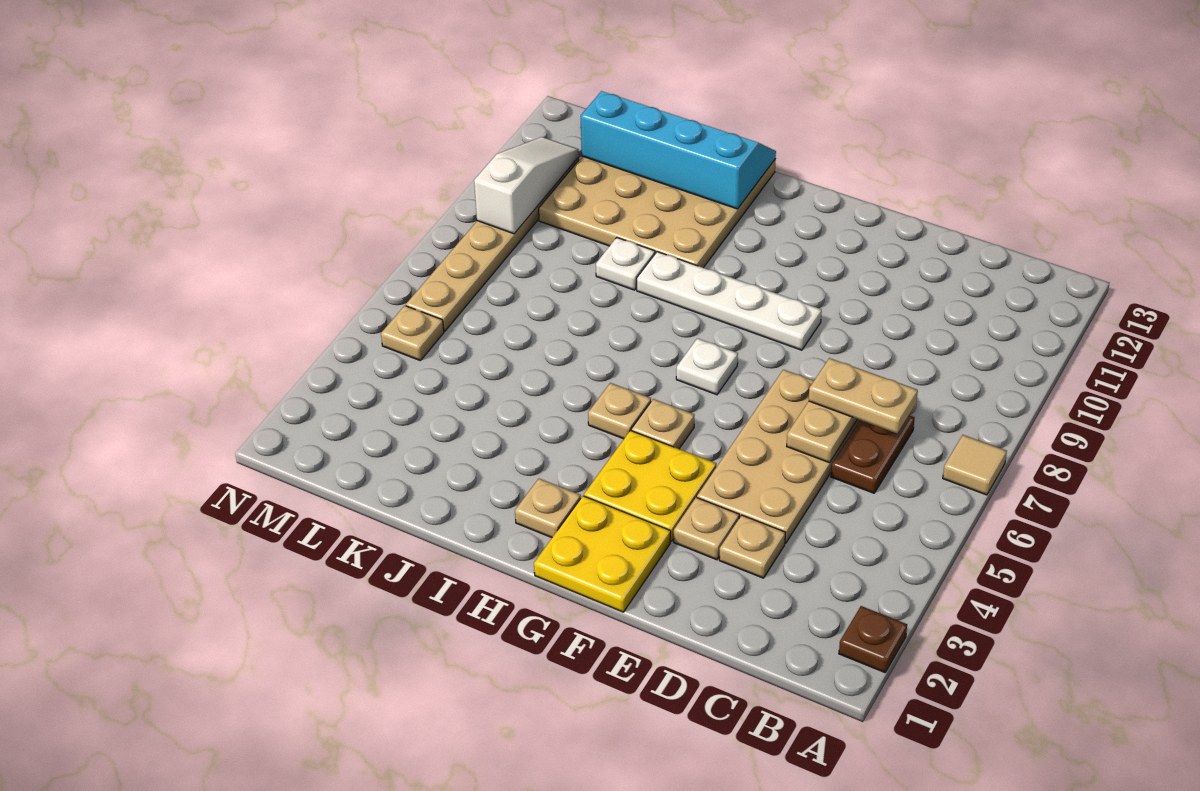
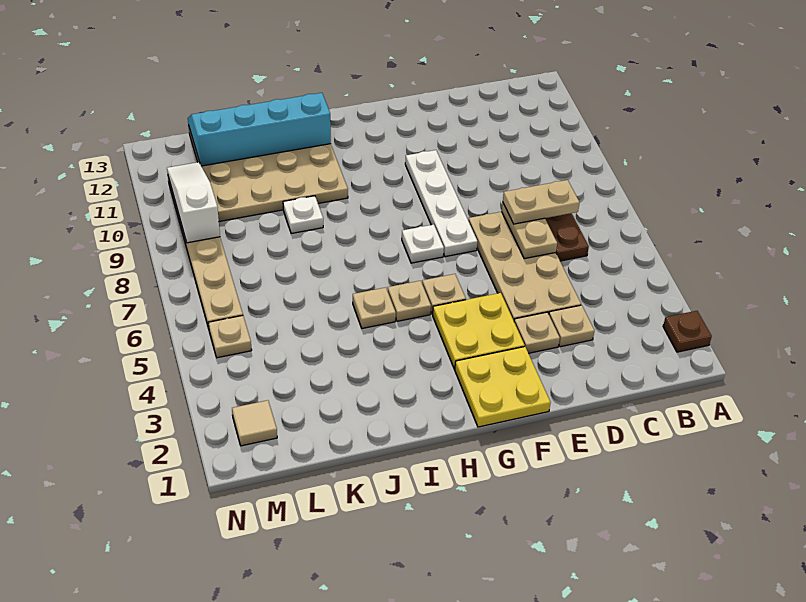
tan tile A7 level 1 -> tan tile M2 level 1
white plate F9:I9 level 1 -> white plate F7:F10 level 1
tan plate H2 level 1 -> tan plate I5 level 1

